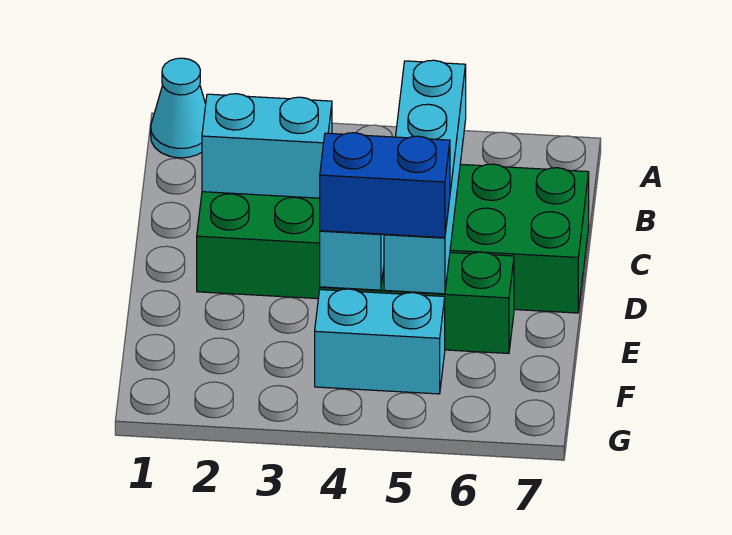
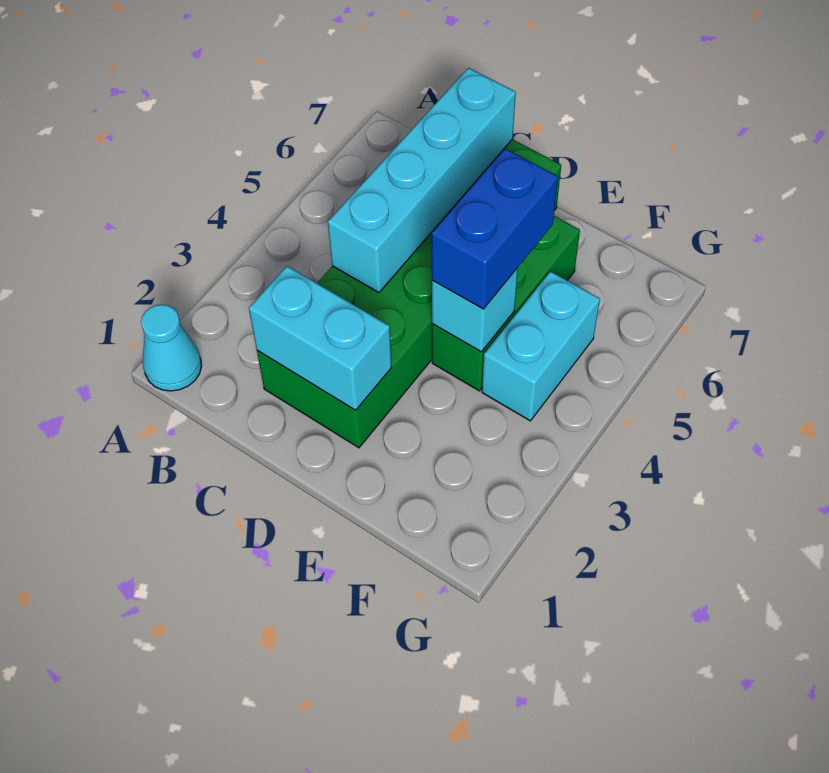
cyan brick B5:E5 level 2 -> cyan brick C4:C7 level 2
cyan brick C2:C3 level 2 -> cyan brick C2:D2 level 2

